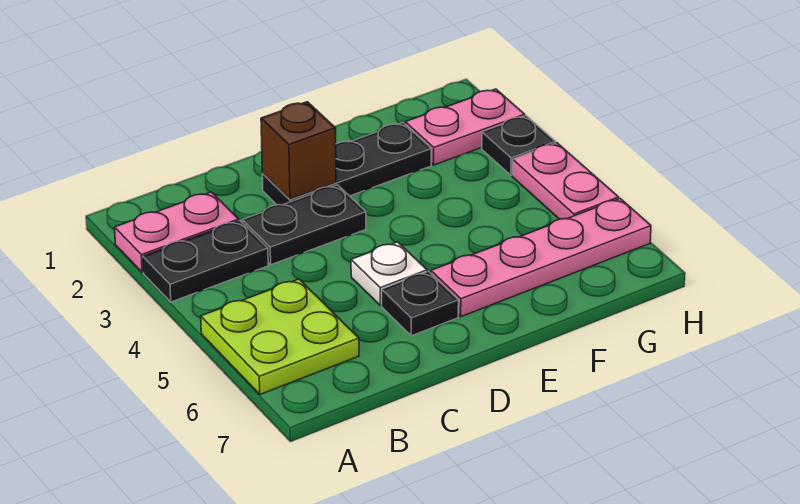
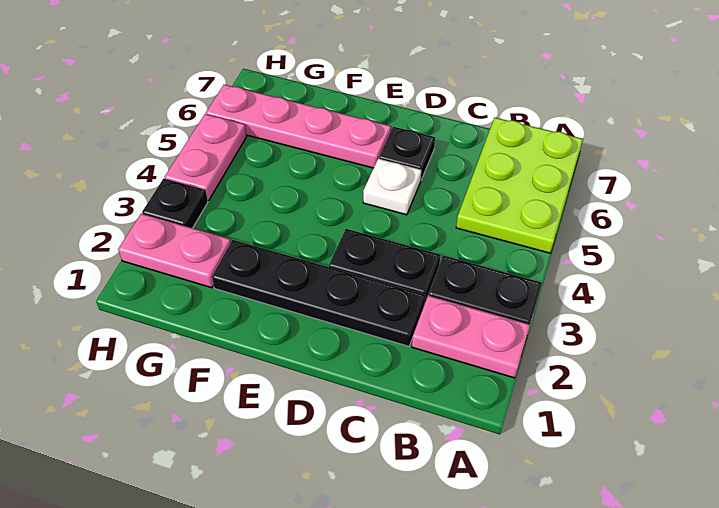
lime plate A5:B6 level 1 -> lime plate A5:B7 level 1
black plate D2:F2 level 1 -> black plate C2:F2 level 1
brown brick D2 level 2 -> none

